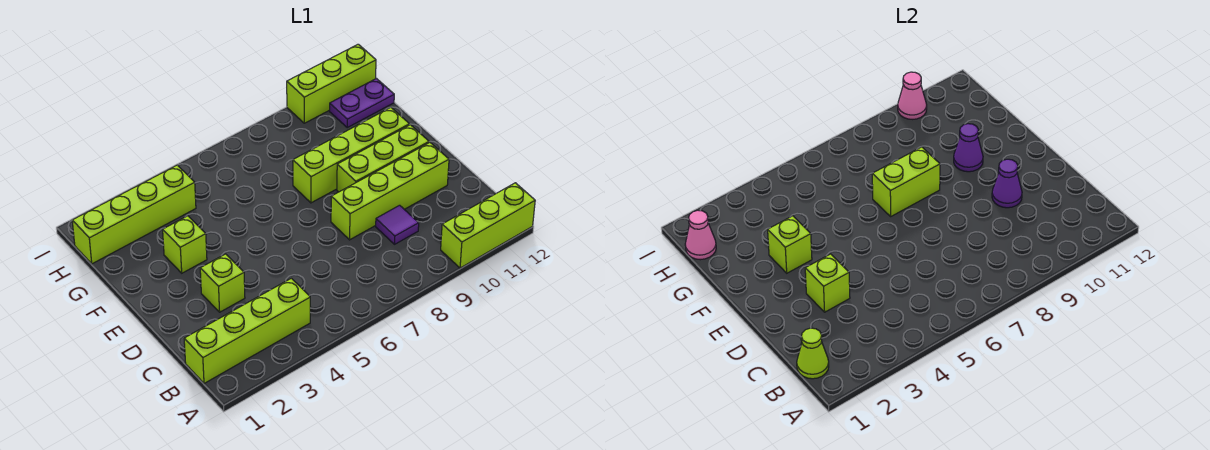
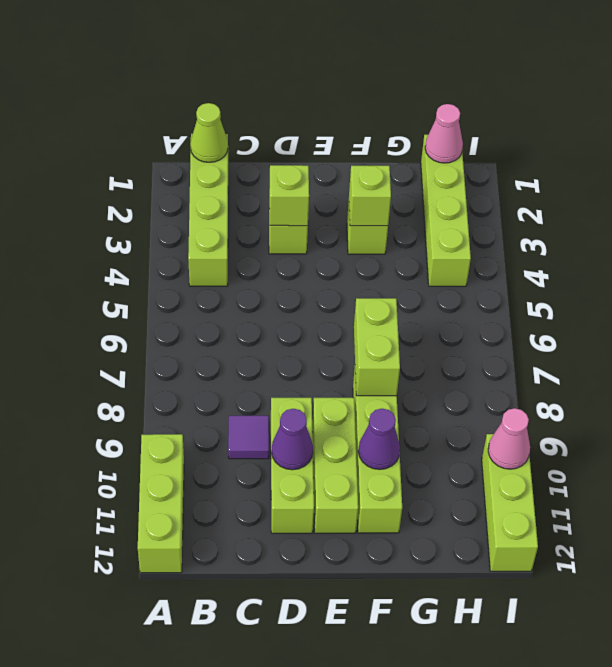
lime brick D8:D11 level 1 -> lime brick D9:D11 level 1
purple plate H11:H12 level 1 -> none

